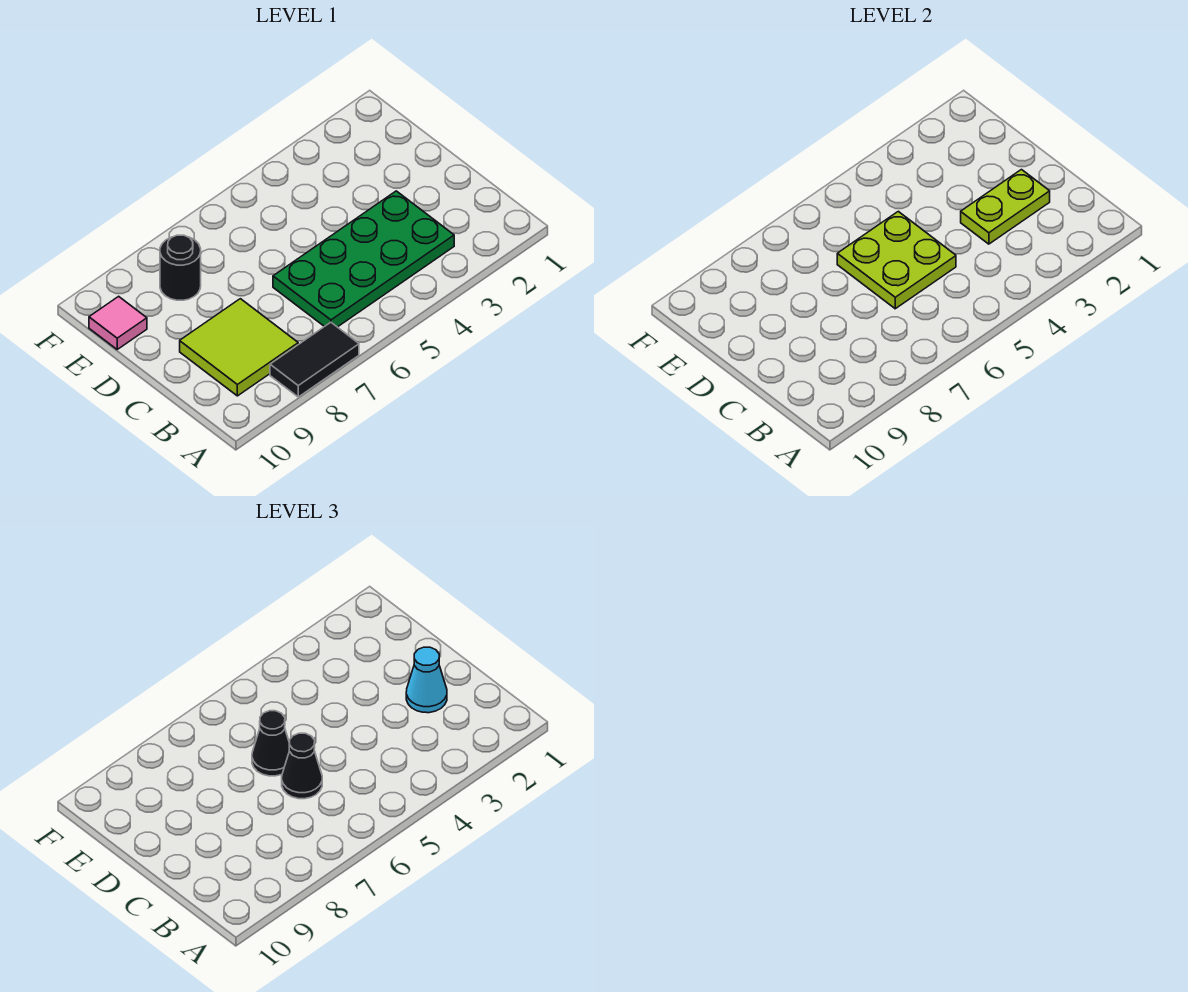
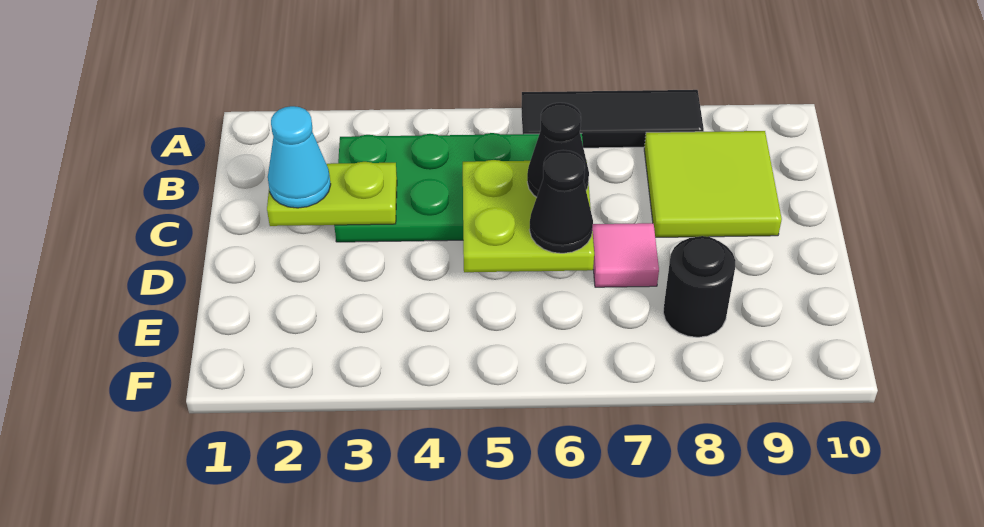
black tile A7:A8 level 1 -> black tile A6:A8 level 1
pink tile E10 level 1 -> pink tile D7 level 1

